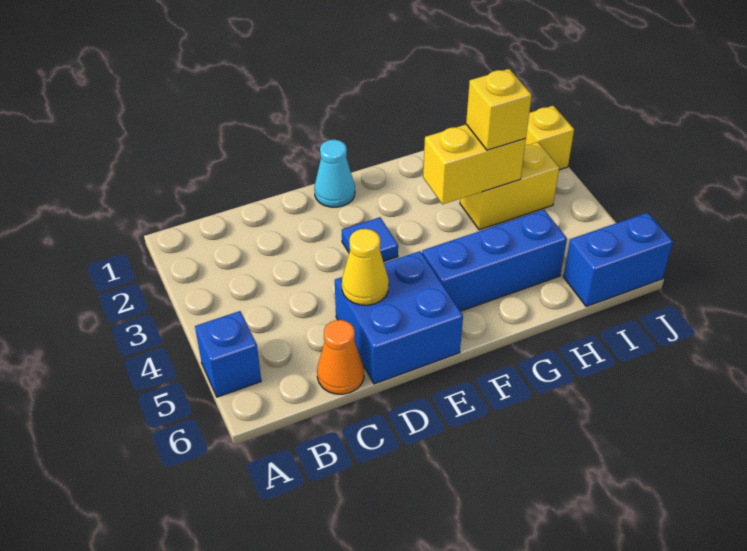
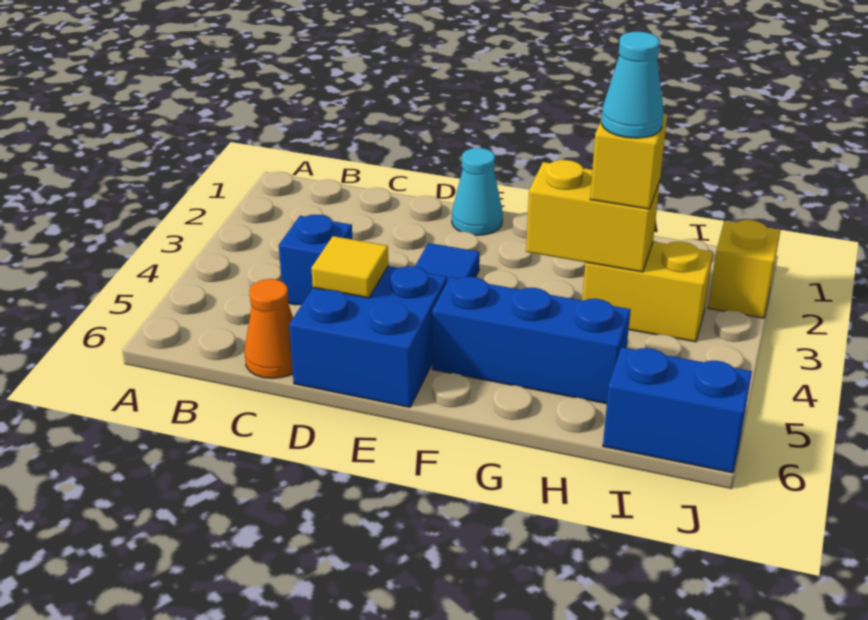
blue brick A5 level 1 -> blue brick C4 level 1
yellow cone D5 level 2 -> yellow tile D5 level 2
none -> cyan cone H3 level 4

